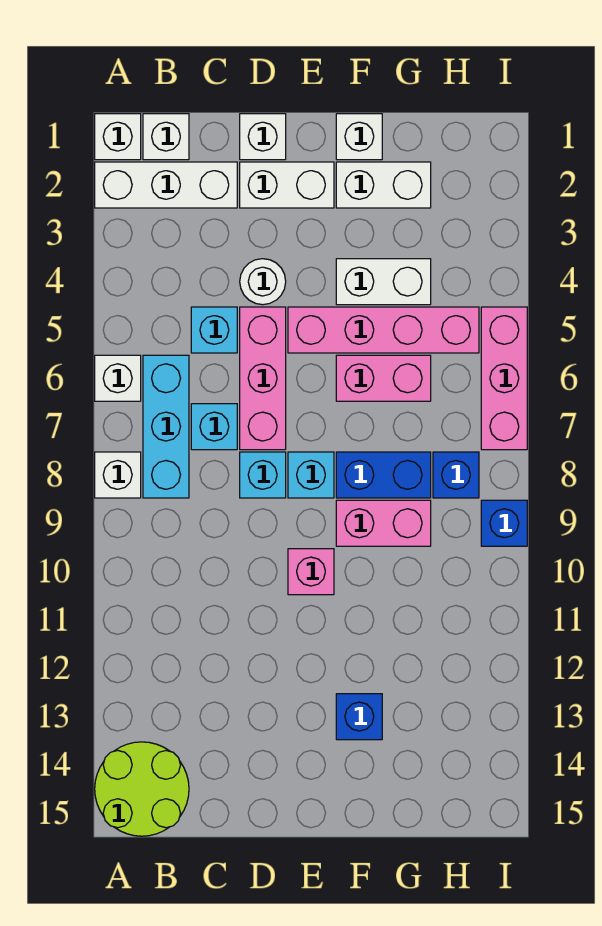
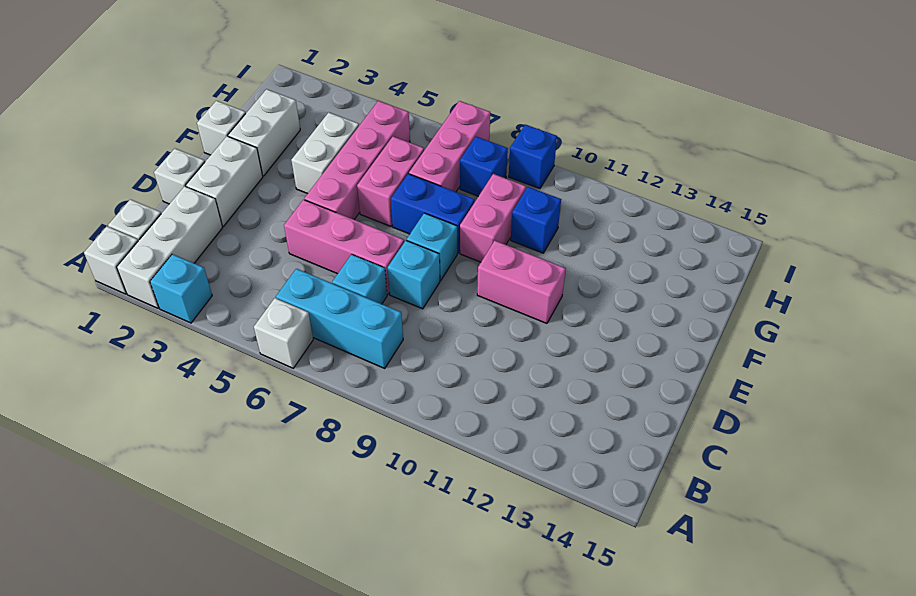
white brick A8 level 1 -> none
lime round brick A14:B15 level 1 -> none
cyan brick C5 level 1 -> cyan brick A3 level 1
white round brick D4 level 1 -> none
pink brick E10 level 1 -> pink brick E10:E11 level 1
blue brick F8:G8 level 1 -> blue brick F7:F8 level 1
blue brick F13 level 1 -> blue brick G10 level 1
pink brick I5:I7 level 1 -> pink brick G7:I7 level 1

